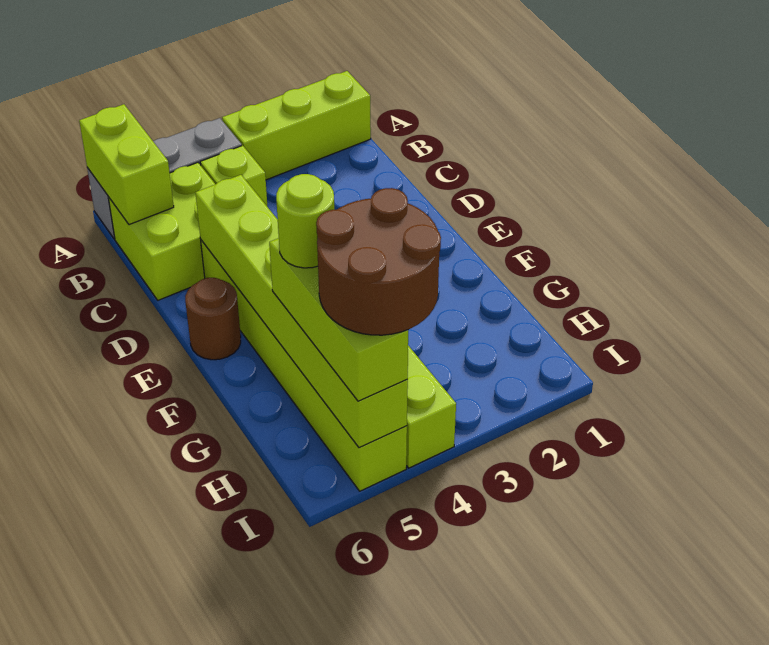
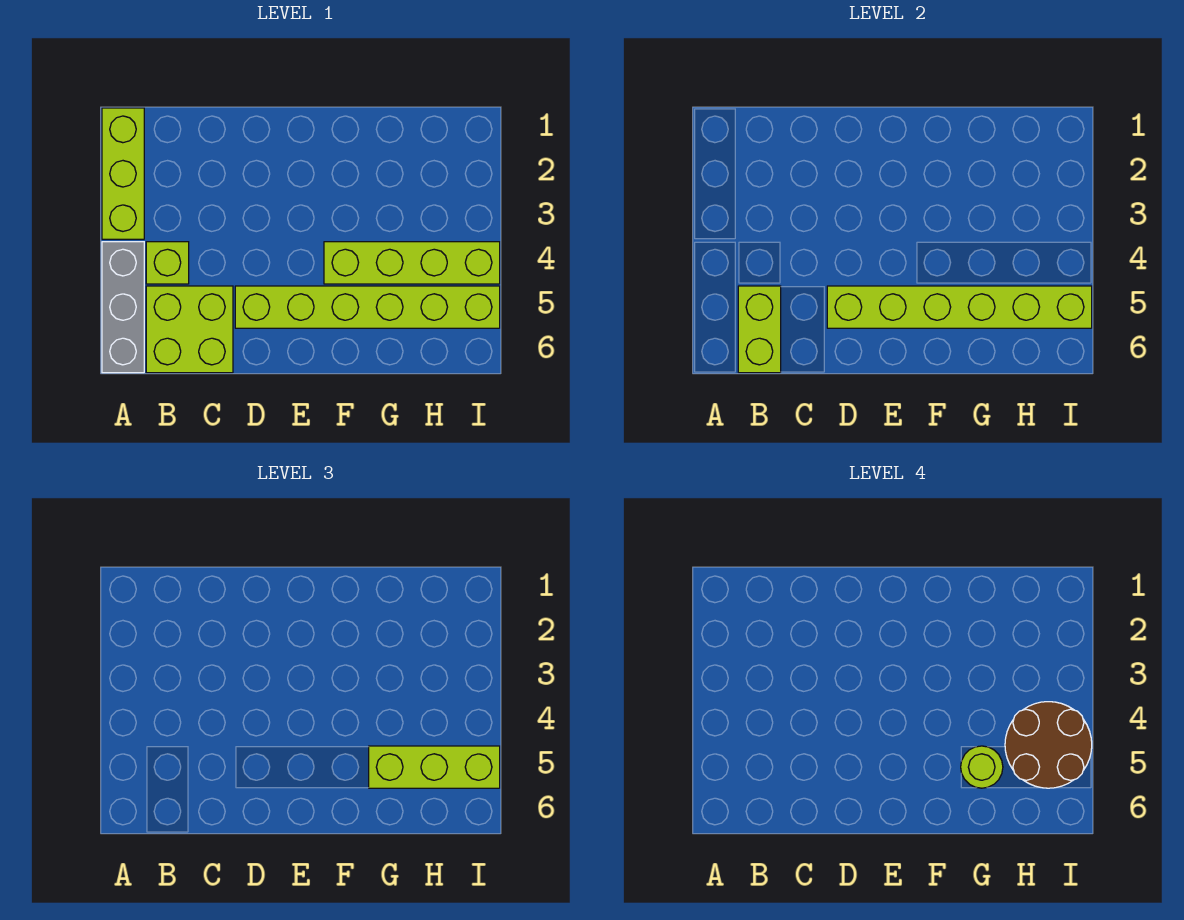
lime brick A6:B6 level 2 -> lime brick B5:B6 level 2
brown round brick E6 level 1 -> none

